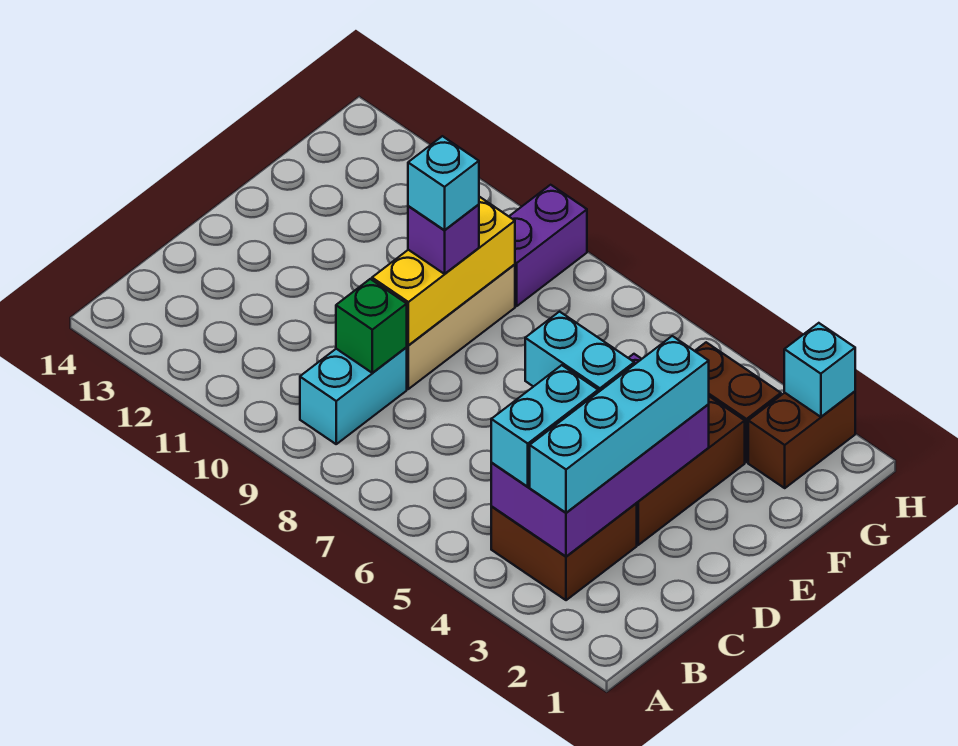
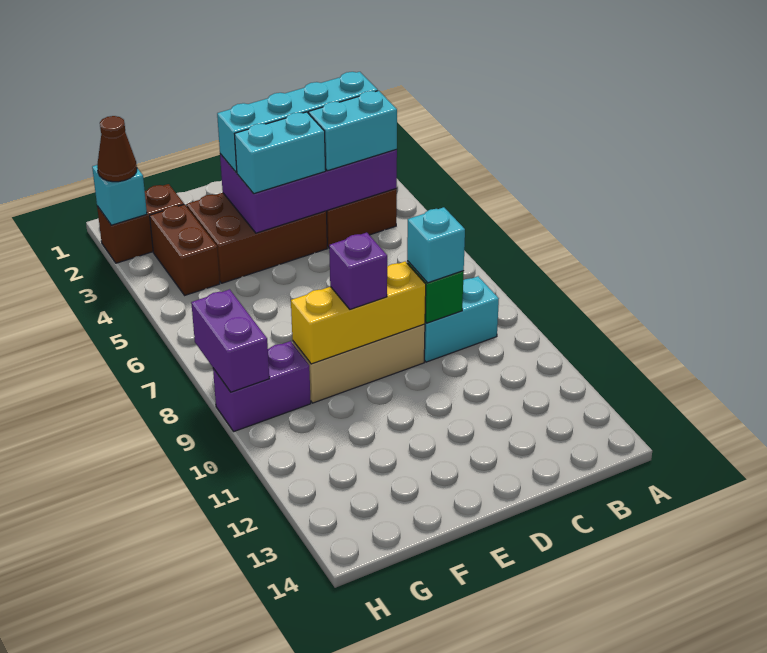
cyan brick D4:D5 level 3 -> cyan brick D4:E4 level 3
cyan brick E9 level 4 -> cyan brick C9 level 3
none -> brown cone H2 level 3
none -> purple brick H8:H9 level 2

